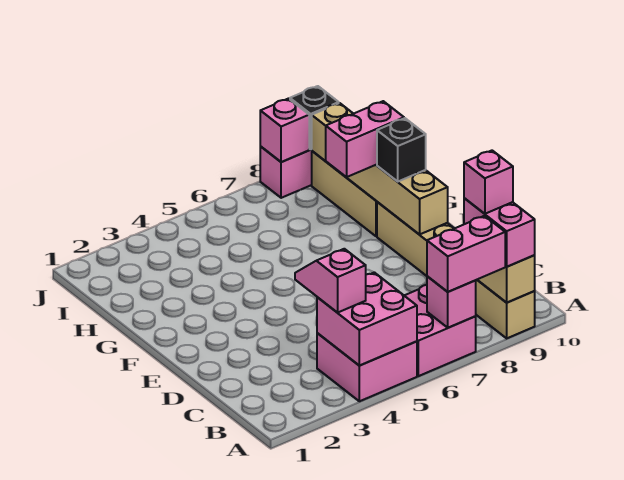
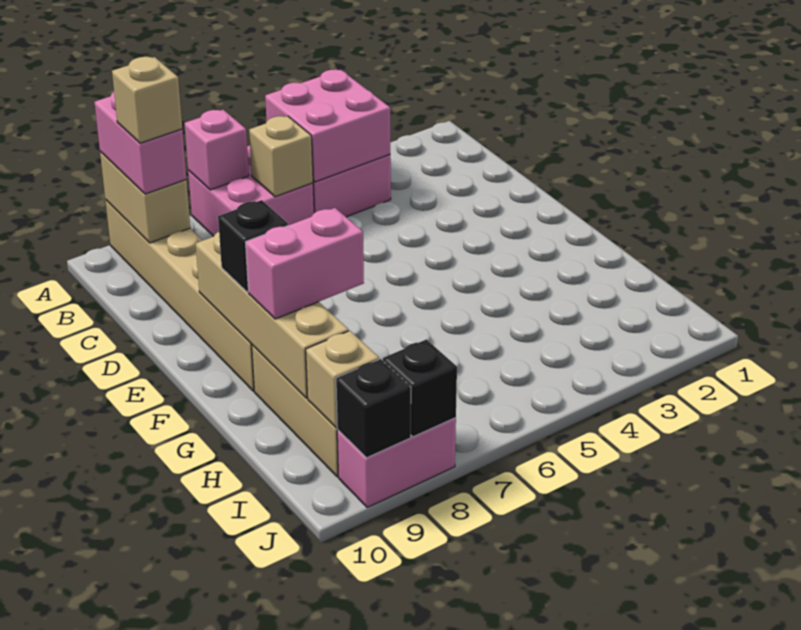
pink brick A7:A8 level 3 -> none
pink slope B4:C4 level 3 top B -> none
none -> tan brick B6 level 2
pink brick B9 level 4 -> tan brick B9 level 4
pink brick J8 level 2 -> black brick J8 level 2

